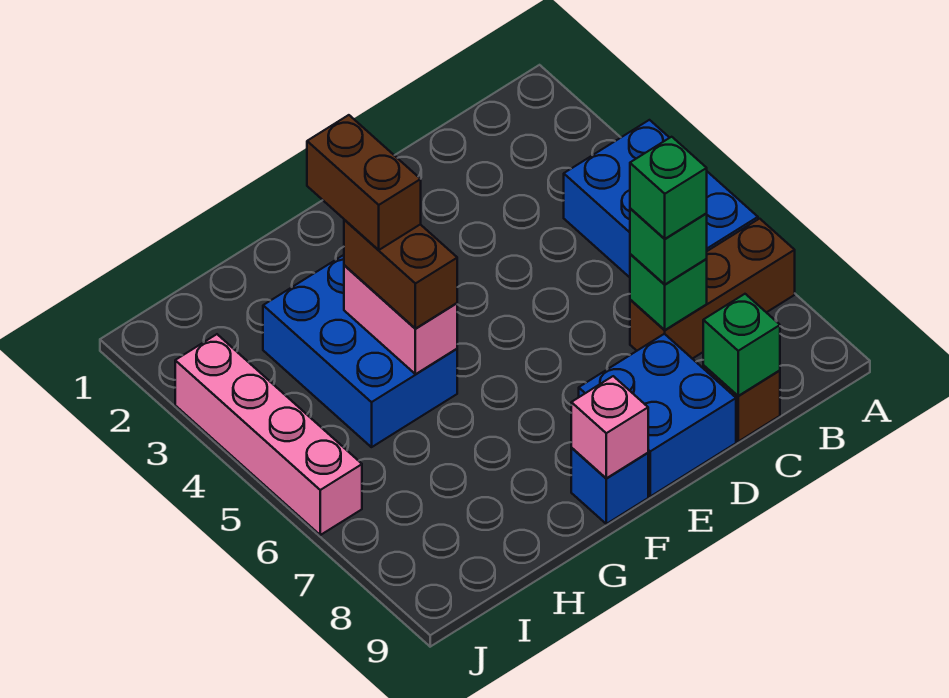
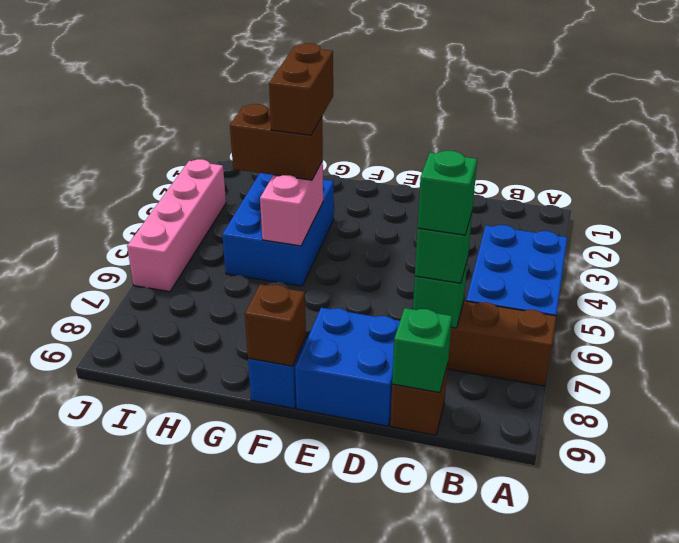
pink brick F9 level 2 -> brown brick F9 level 2
brown brick G4:G5 level 3 -> brown brick G4:H4 level 3

